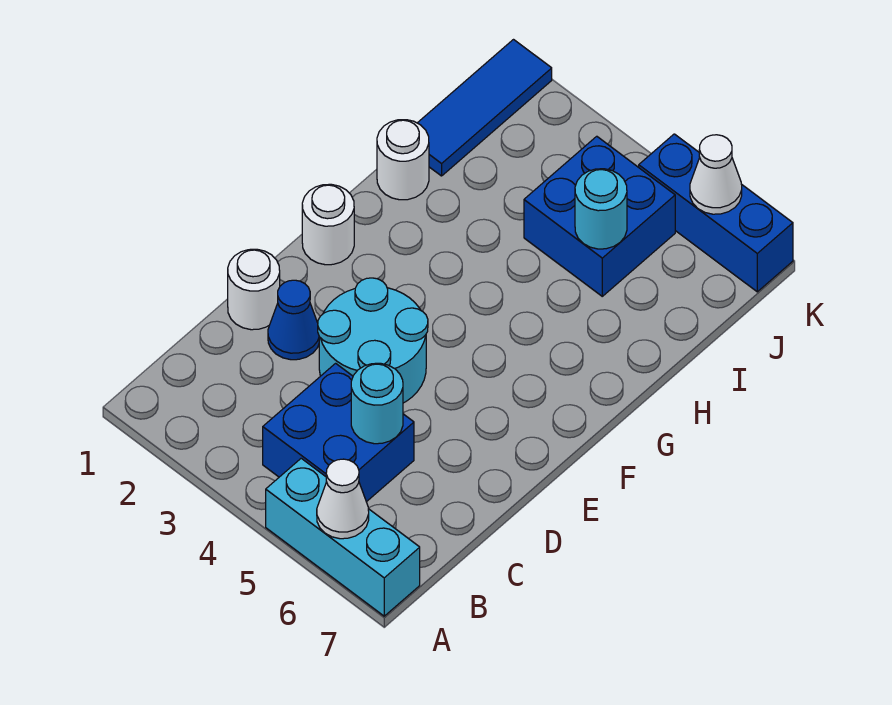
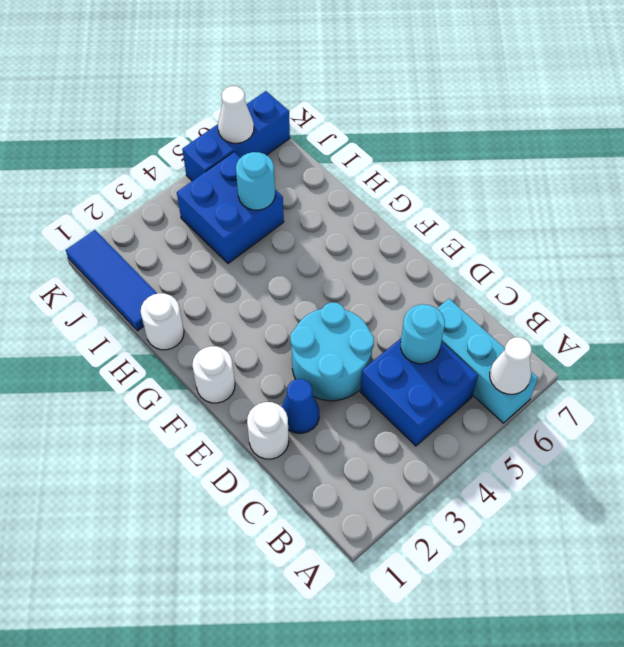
cyan brick A5:A7 level 1 -> cyan brick A6:C6 level 1

